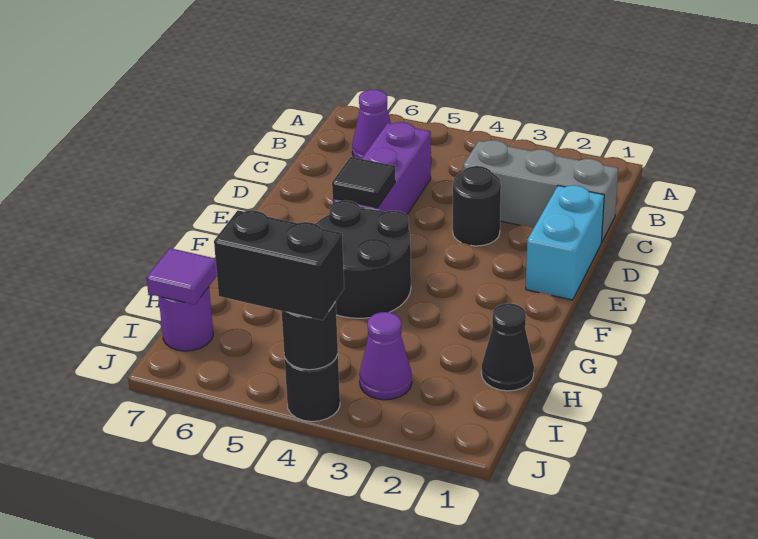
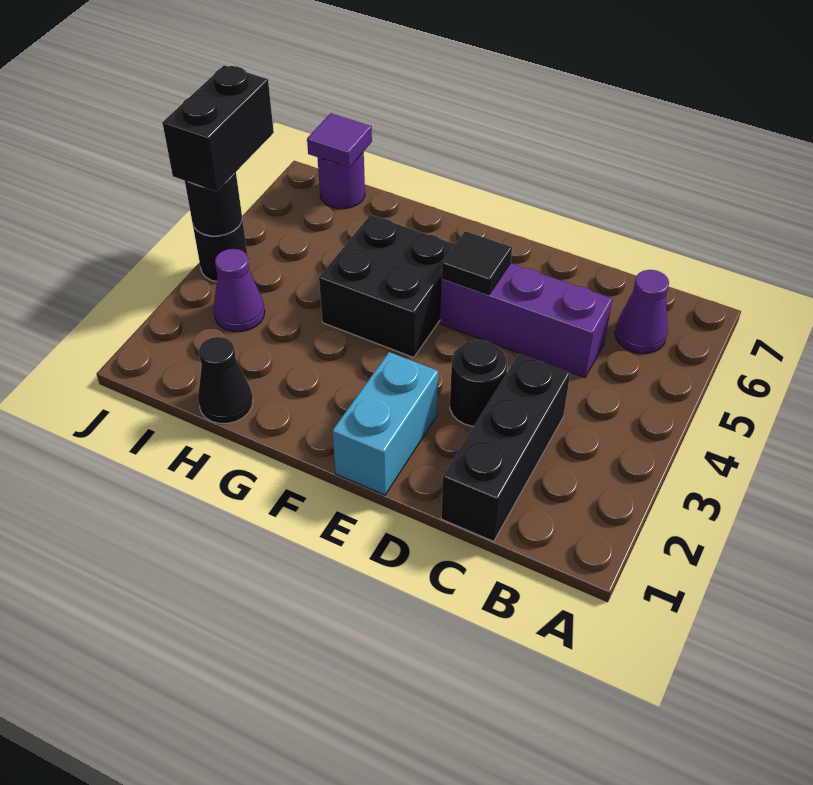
grey brick C1:C3 level 1 -> black brick C1:C3 level 1
cyan brick D1:E1 level 1 -> cyan brick E1:E2 level 1
black round brick F4:G5 level 1 -> black brick F4:G5 level 1

